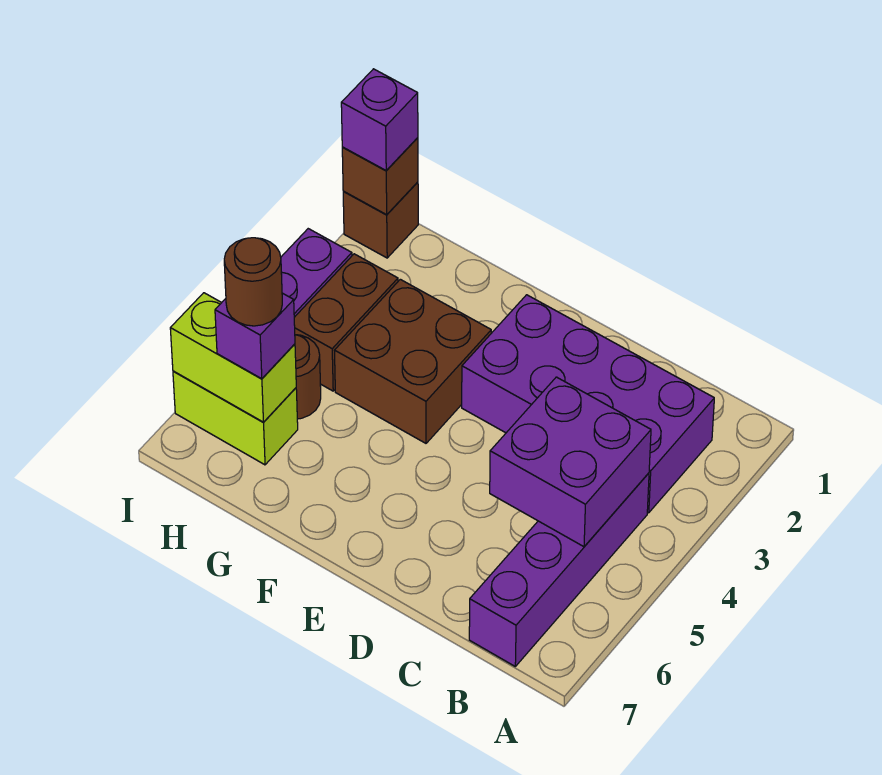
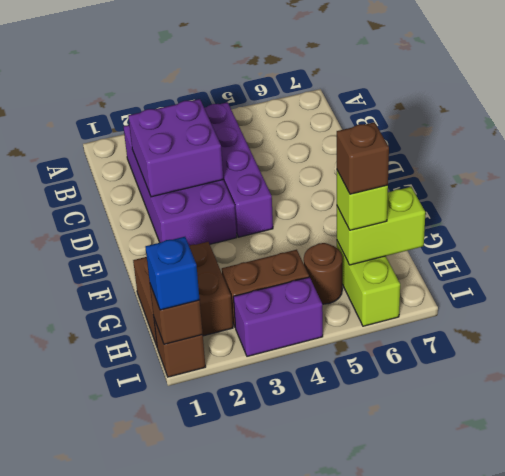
purple brick B4:B7 level 1 -> purple brick B4:E4 level 1
purple brick B4:C5 level 2 -> purple brick C2:D3 level 2
brown brick F3:G4 level 1 -> brown brick G1:H2 level 1
lime brick H6:I6 level 2 -> lime brick H6:H7 level 2
purple brick H6 level 3 -> lime brick H6 level 3
brown round brick H6 level 4 -> brown brick H6 level 4
purple brick I1 level 3 -> blue brick I1 level 3

